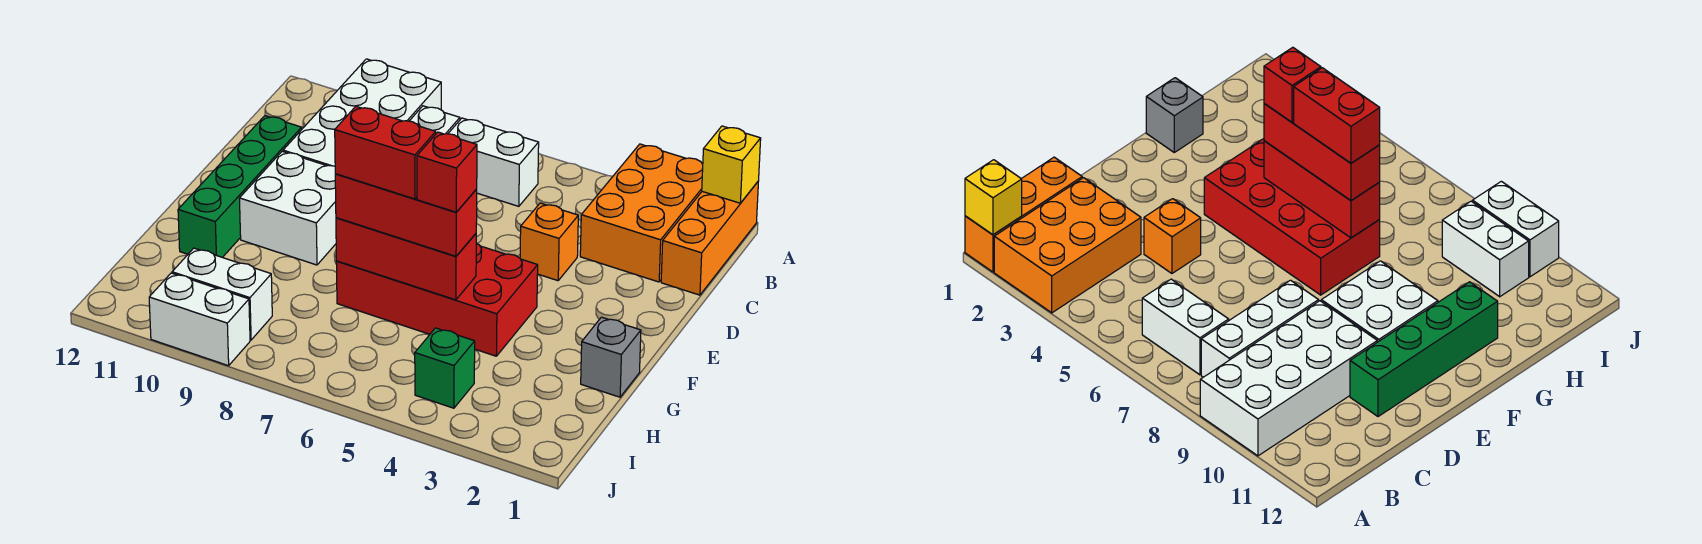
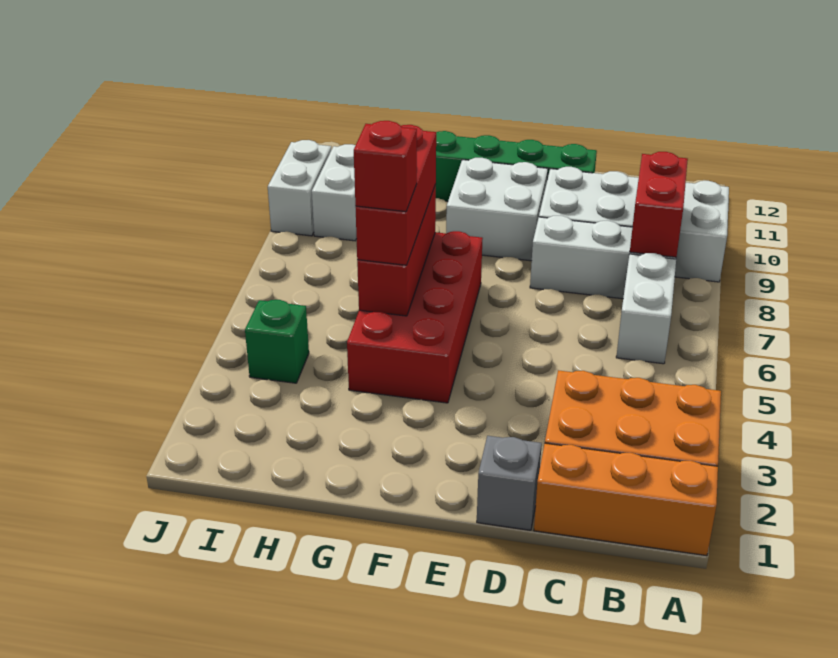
yellow brick A1 level 2 -> none
orange brick D4 level 1 -> none
grey brick G1 level 1 -> grey brick D1 level 1
red brick G6:G7 level 4 -> red brick B8:B9 level 2

